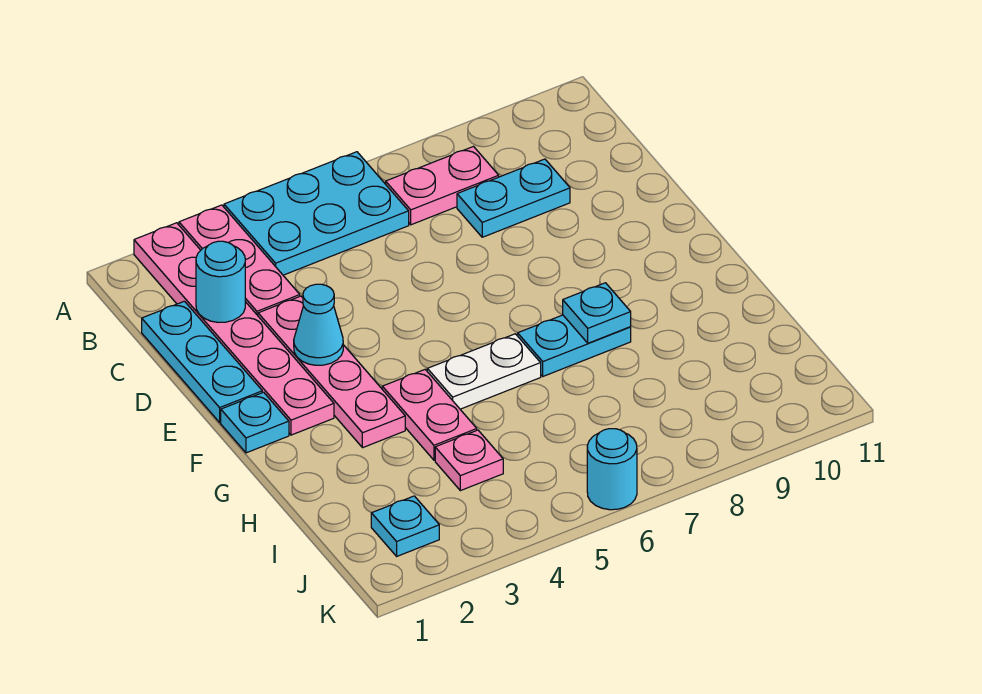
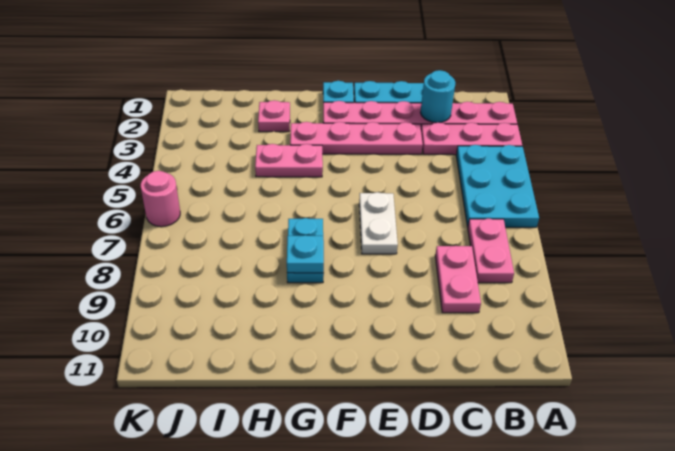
cyan plate C8:C9 level 1 -> pink plate C8:C9 level 1
cyan cone E3 level 2 -> none
white plate G5:G6 level 1 -> white plate E6:E7 level 1
pink plate I4 level 1 -> pink plate H2 level 1
cyan plate J2 level 1 -> none
cyan round brick K6 level 1 -> pink round brick K6 level 1

